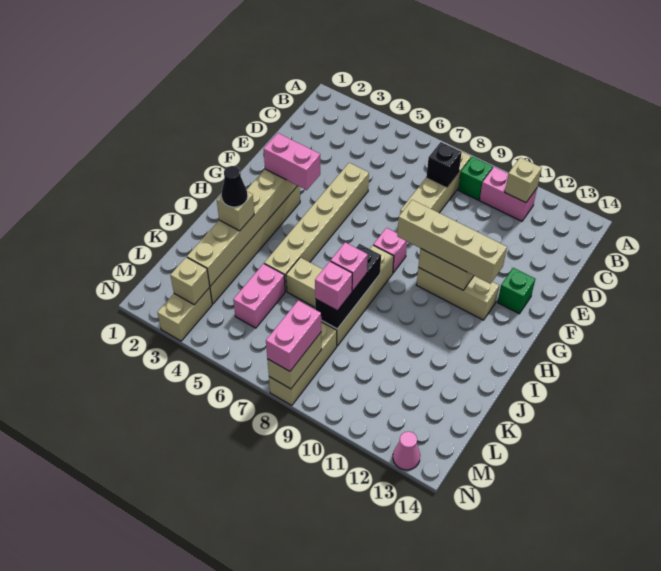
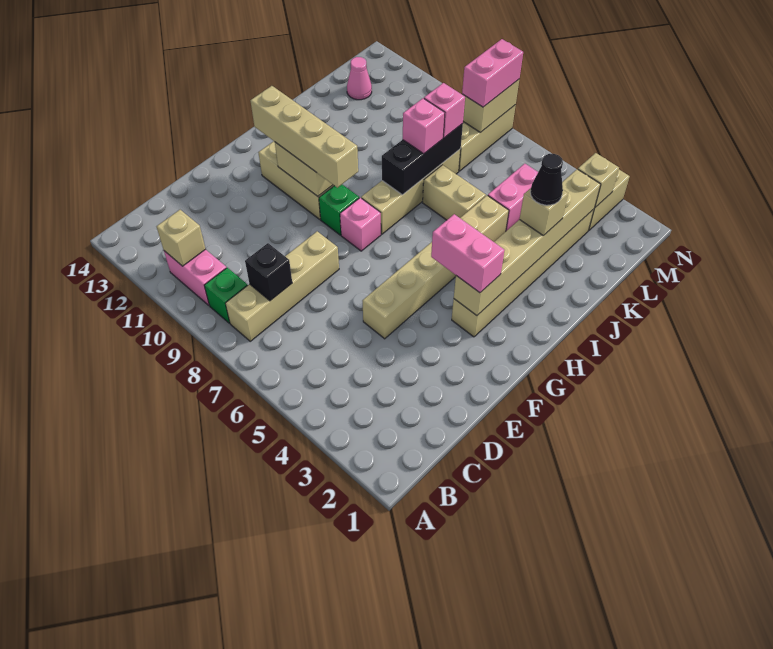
green brick F13 level 1 -> green brick G9 level 1
pink cone N13 level 1 -> pink cone L13 level 1

